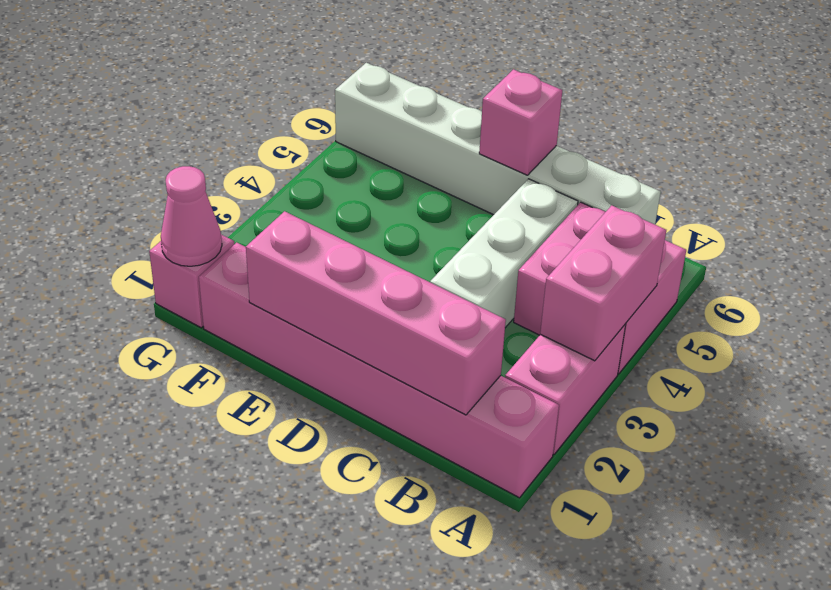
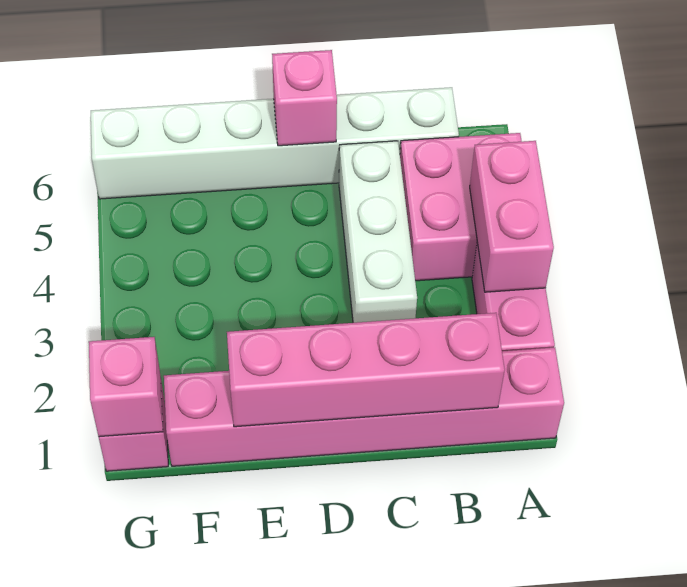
pink cone G1 level 2 -> pink brick G1 level 2

